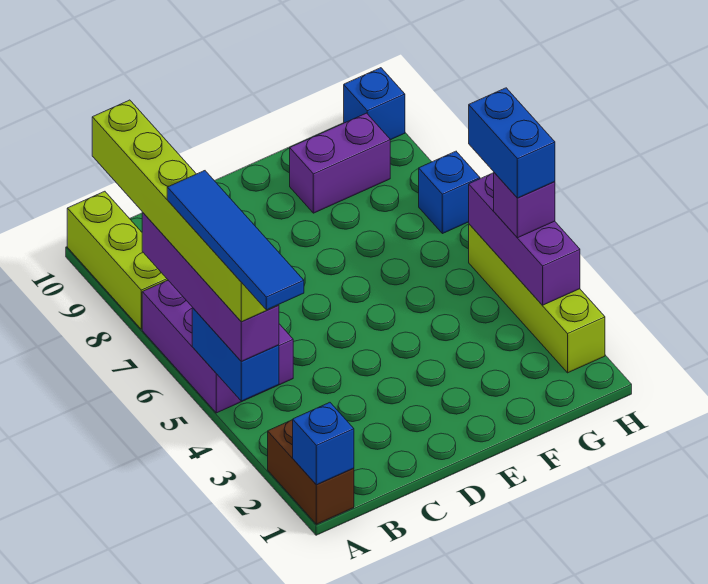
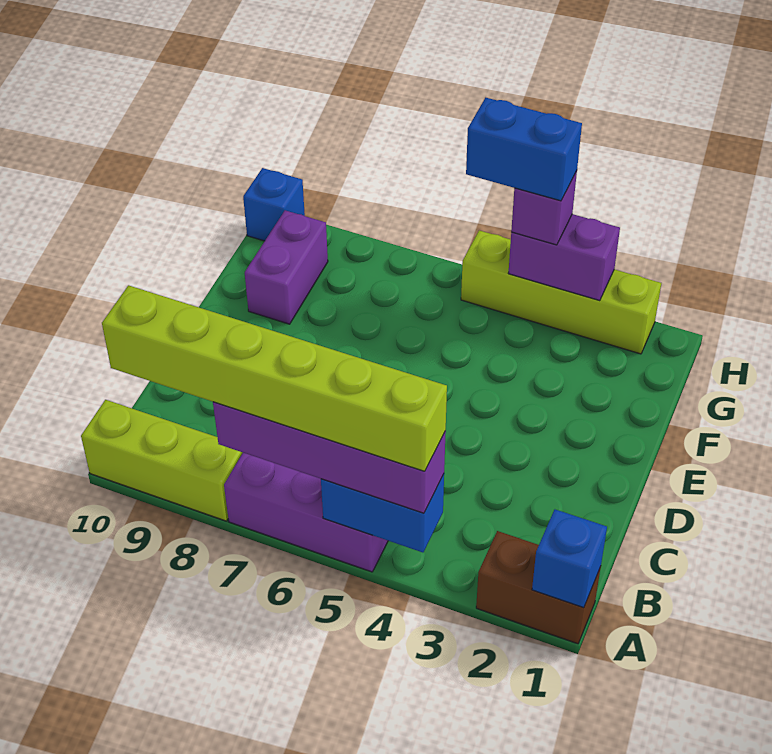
blue tile A3:A6 level 5 -> none
purple brick H3:H5 level 2 -> purple brick H3:H4 level 2
blue brick H7 level 1 -> none

